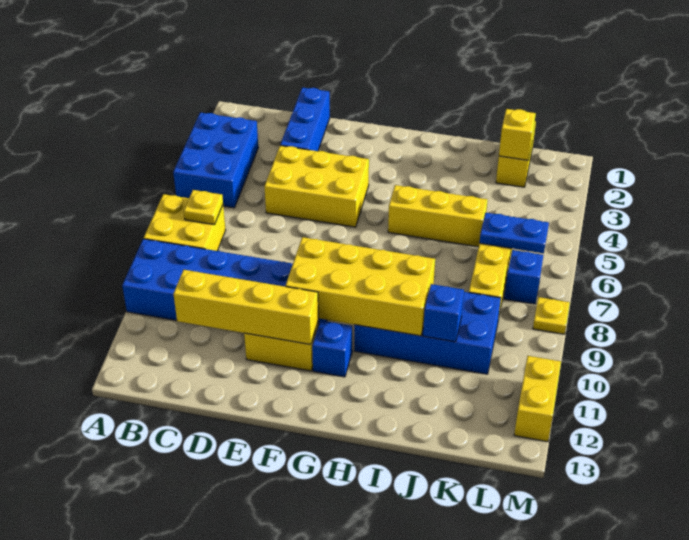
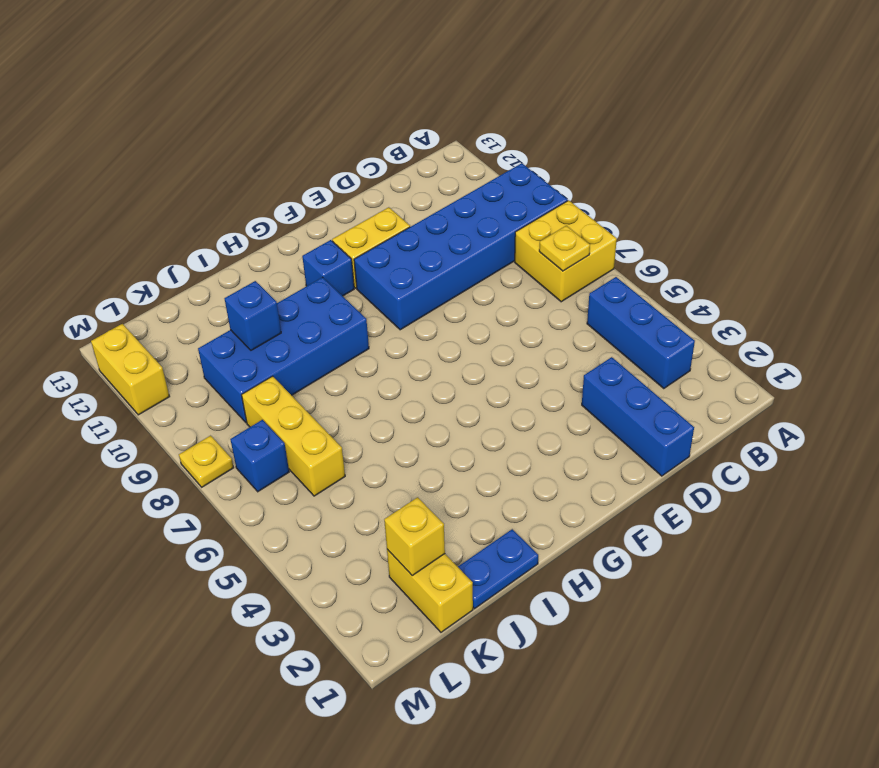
blue brick A3:B5 level 1 -> blue brick B3:B5 level 1
yellow brick C11:F11 level 2 -> none
yellow brick D4:F5 level 1 -> none
yellow brick F9:I10 level 2 -> none
yellow brick H5:J5 level 1 -> none
blue plate K6:L6 level 2 -> blue plate I1:J1 level 1

